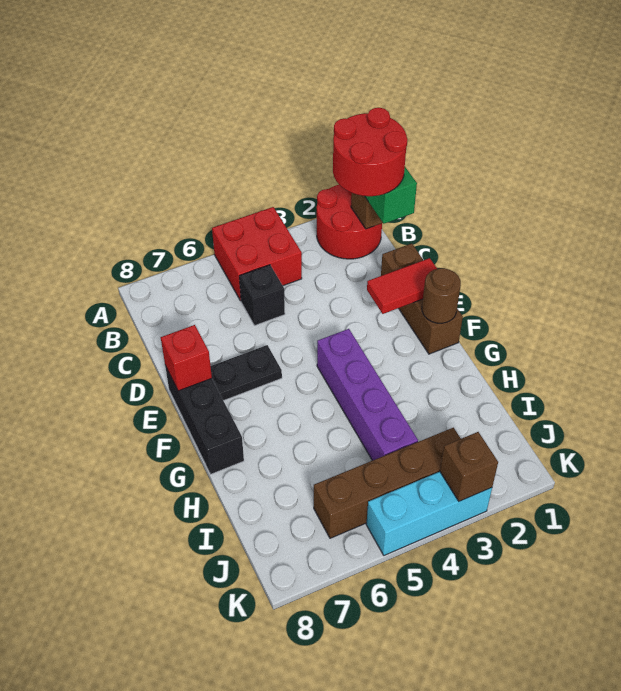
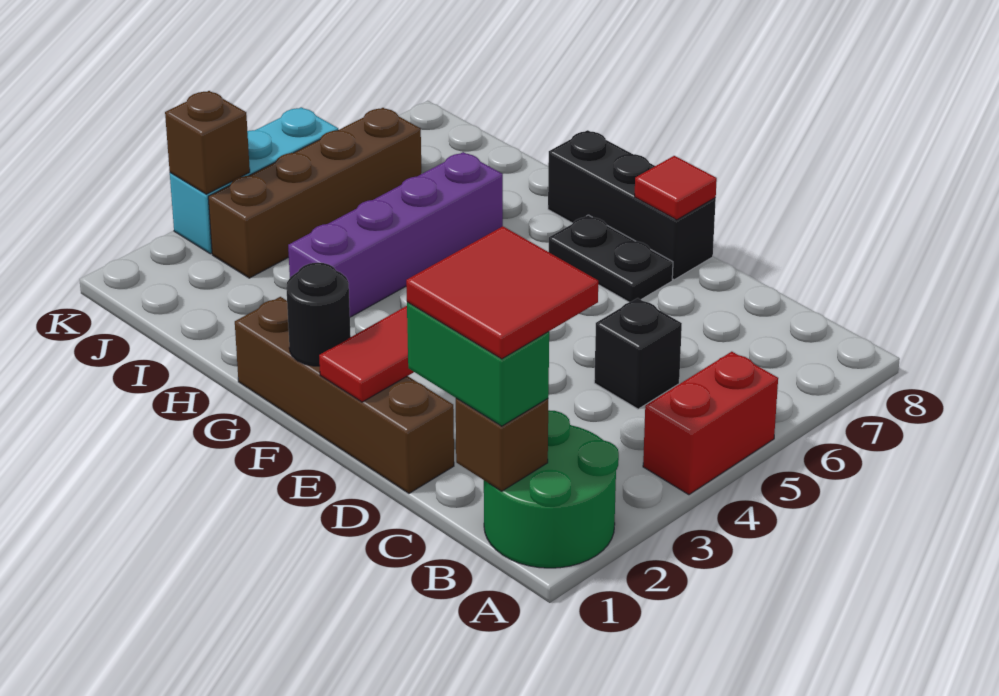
red round brick A1:B2 level 1 -> green round brick A1:B2 level 1
red brick A4:B5 level 1 -> red brick A4:A5 level 1
red round brick B1:C2 level 4 -> red tile B1:C2 level 4
brown brick D1:F1 level 1 -> brown brick D1:G1 level 1
black plate E6:E7 level 1 -> black plate E7:F7 level 1
red brick E8 level 2 -> red tile E8 level 2
brown round brick F1 level 2 -> black round brick F1 level 2
purple brick F4:I4 level 1 -> purple brick H3:H6 level 1

